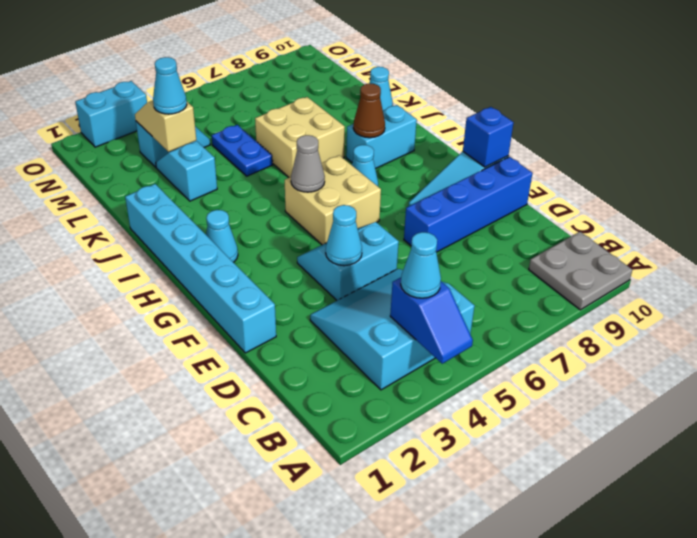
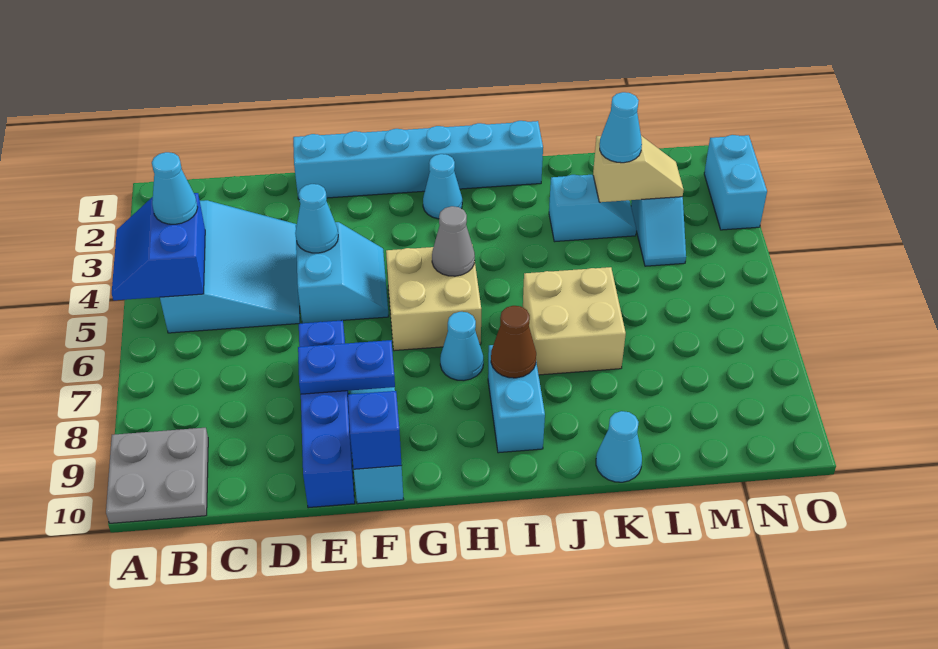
blue slope A4:B4 level 2 top B -> blue slope A4:B5 level 2 top B
blue plate K5:L5 level 1 -> blue plate E8:F8 level 2

